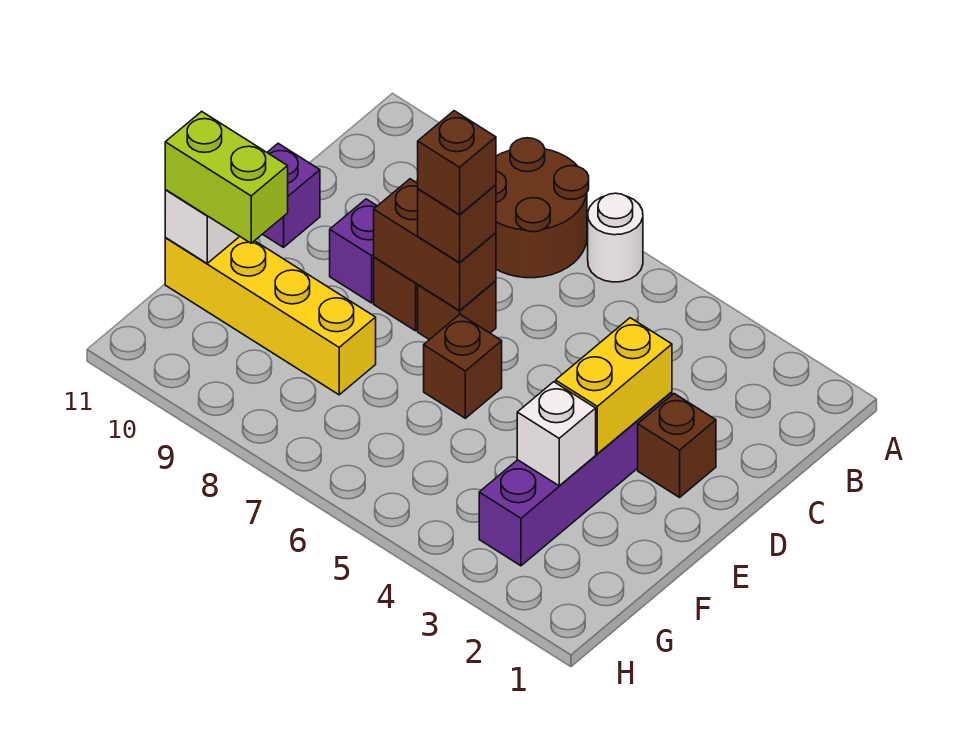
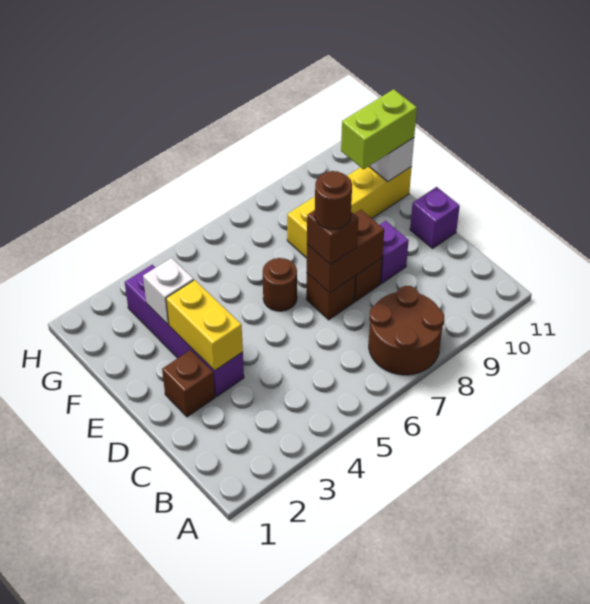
white round brick A6 level 1 -> none
brown brick D7 level 4 -> brown round brick D7 level 4
brown brick E6 level 1 -> brown round brick E6 level 1

